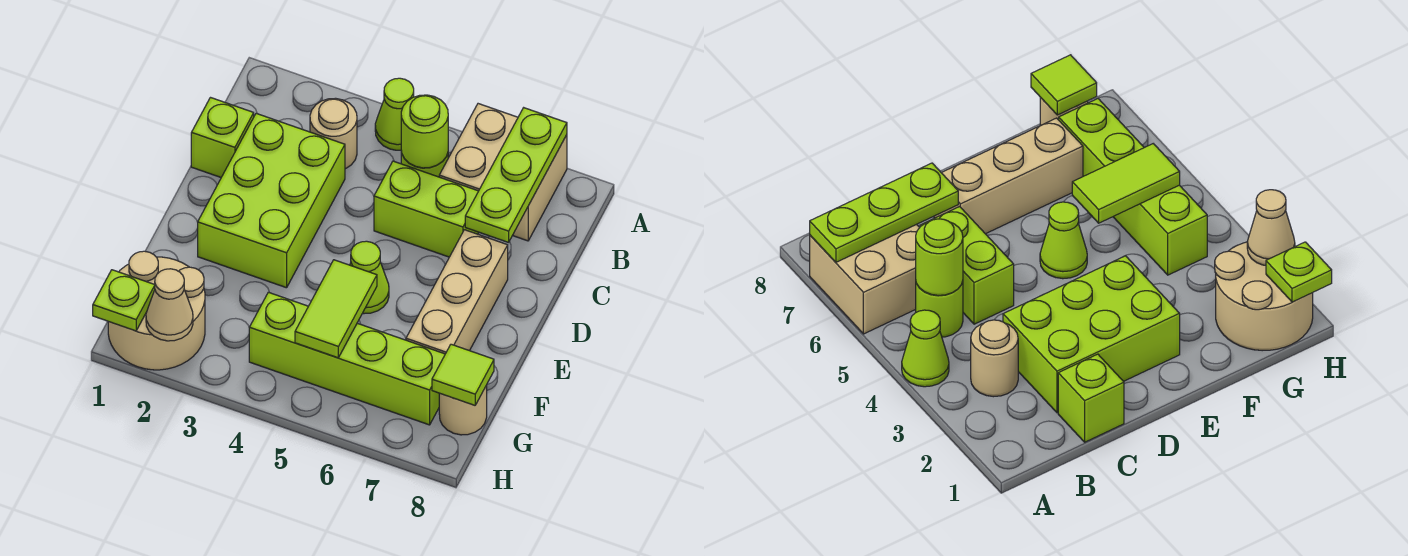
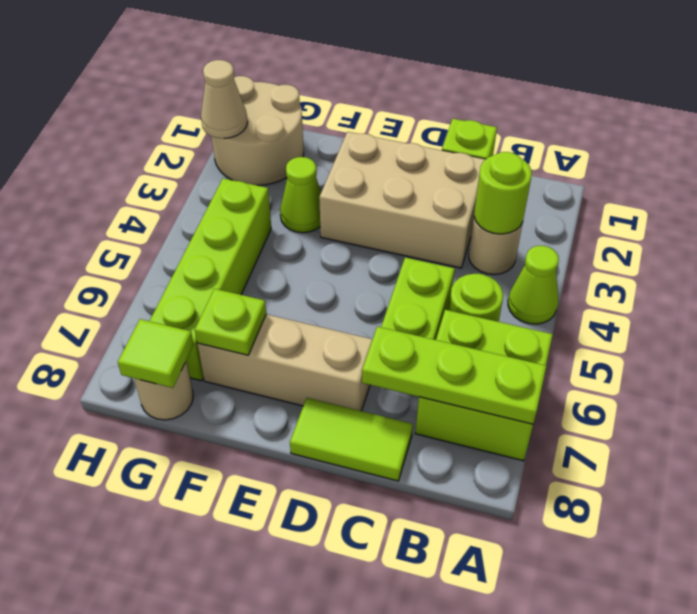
tan brick A6:B7 level 1 -> lime brick A6:B7 level 1
lime round brick B5 level 2 -> lime round brick B3 level 2
lime brick C2:E3 level 1 -> tan brick C2:E3 level 1
lime cone E5 level 1 -> lime cone F3 level 1
lime tile F5:G5 level 2 -> lime tile C8:D8 level 1
lime plate H1 level 2 -> lime plate F7 level 2

